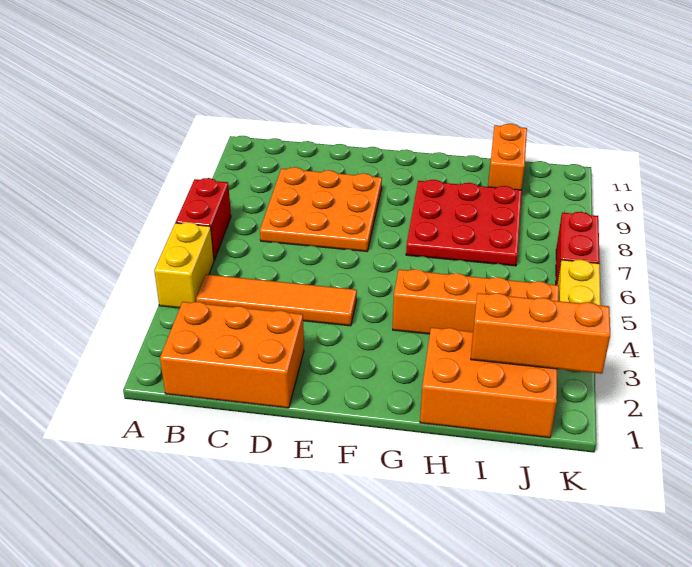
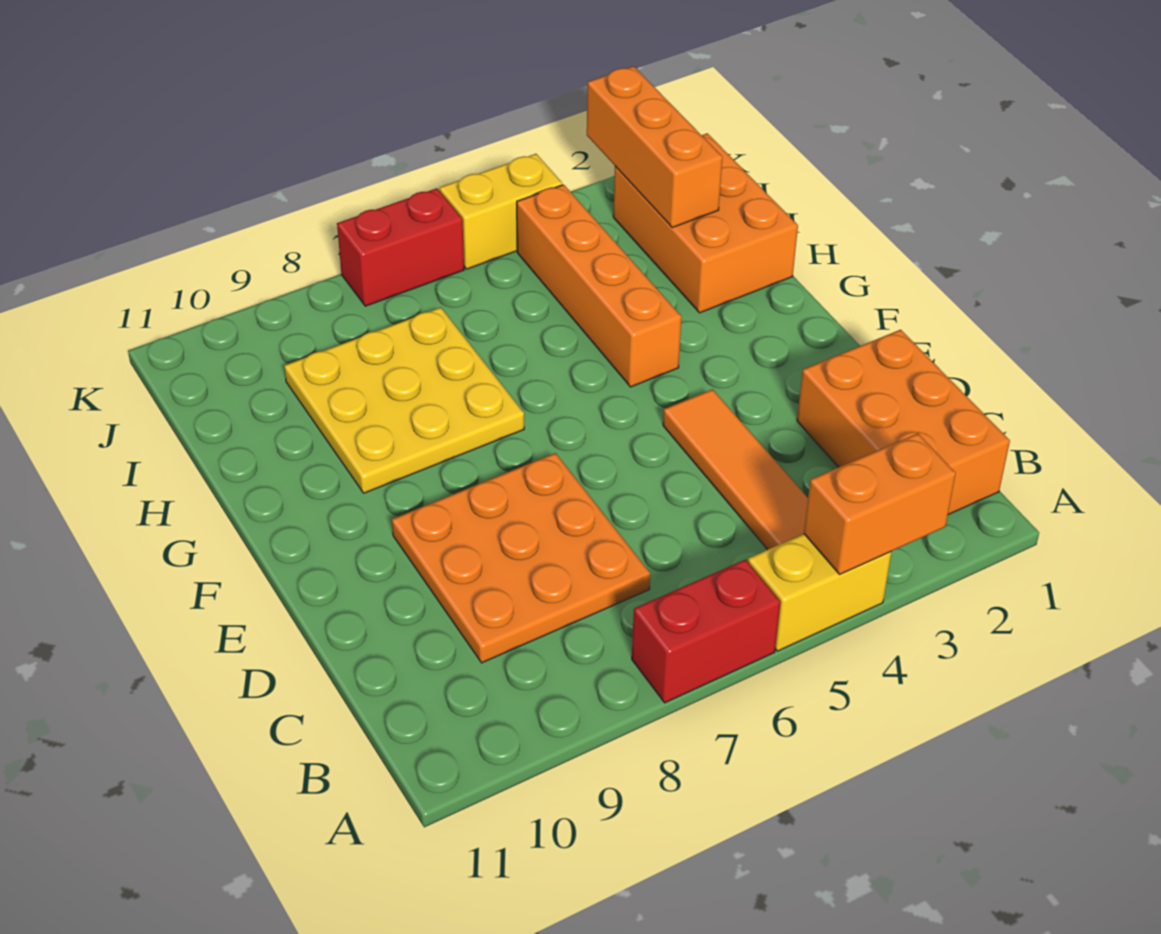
red plate G7:I9 level 1 -> yellow plate G7:I9 level 1
orange brick I10:I11 level 1 -> orange brick A3:A4 level 2

